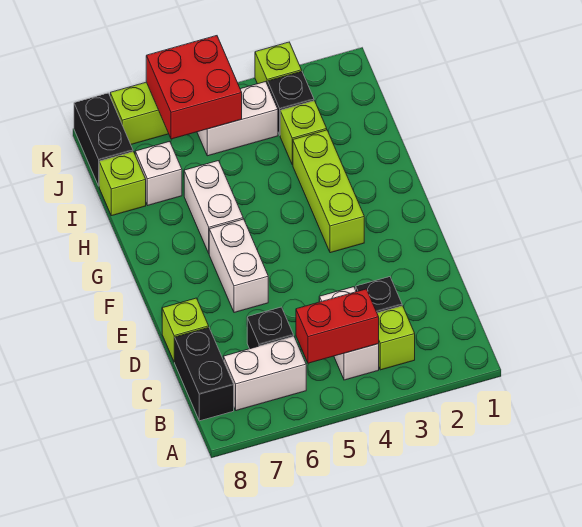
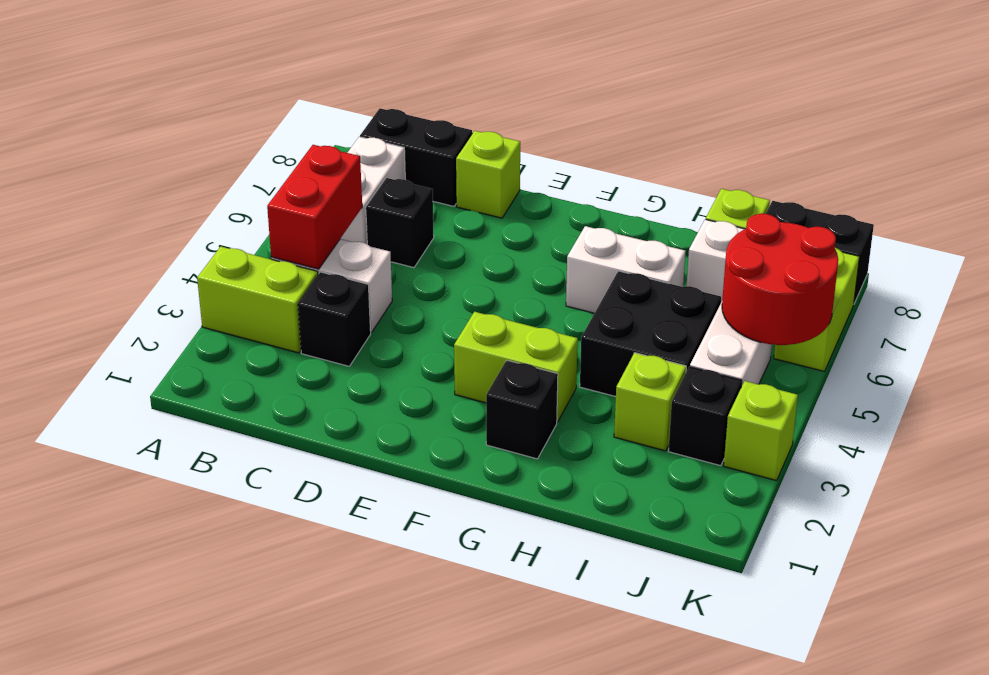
lime brick B3 level 1 -> lime brick A3:B3 level 1
white brick E6:F6 level 1 -> none
lime brick F3:H3 level 1 -> lime brick F3:G3 level 1
none -> black brick G2 level 1
none -> black brick H4:I5 level 1
red brick J5:K6 level 2 -> red round brick J5:K6 level 2

